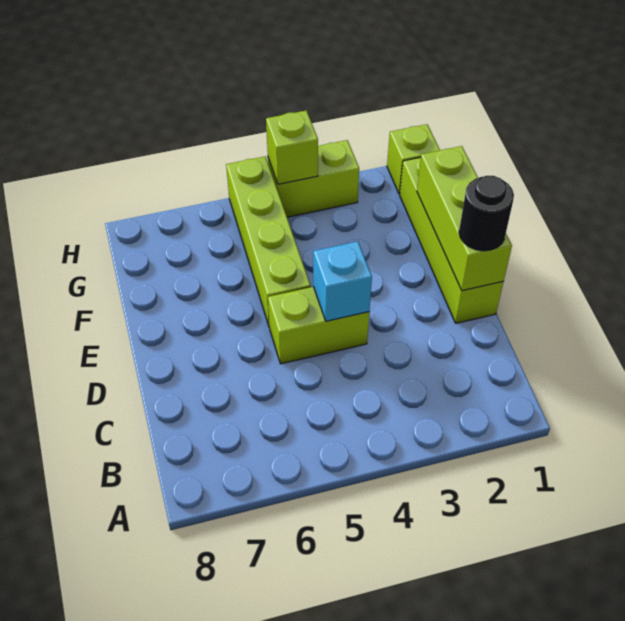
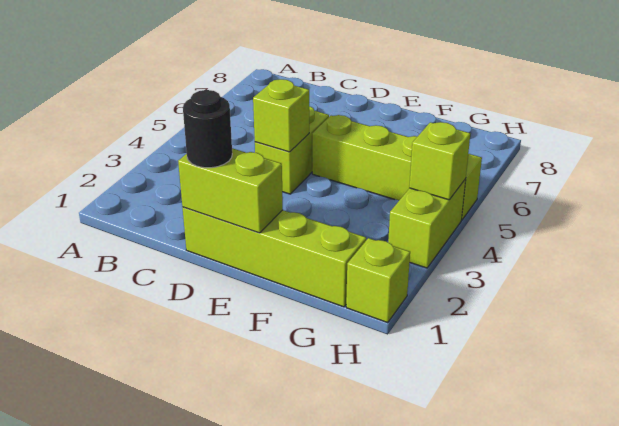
lime brick D1:F1 level 2 -> lime brick D1:E1 level 2
cyan brick D4 level 2 -> lime brick D4 level 2

